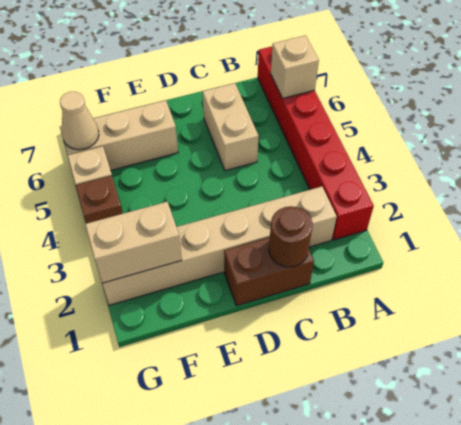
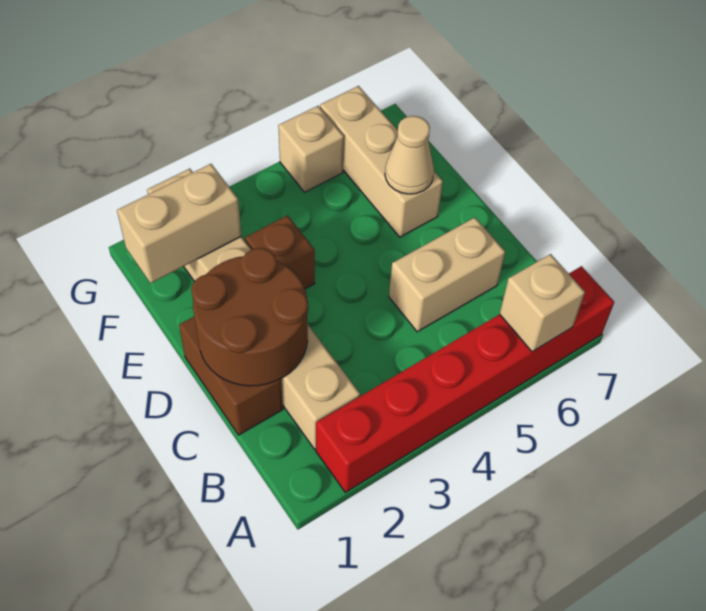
brown round brick C1 level 2 -> brown round brick C1:D2 level 2
tan brick F2:G2 level 2 -> tan brick F1:F2 level 2
brown brick G4 level 1 -> brown brick E3 level 1
tan cone G6 level 2 -> tan cone E6 level 2

